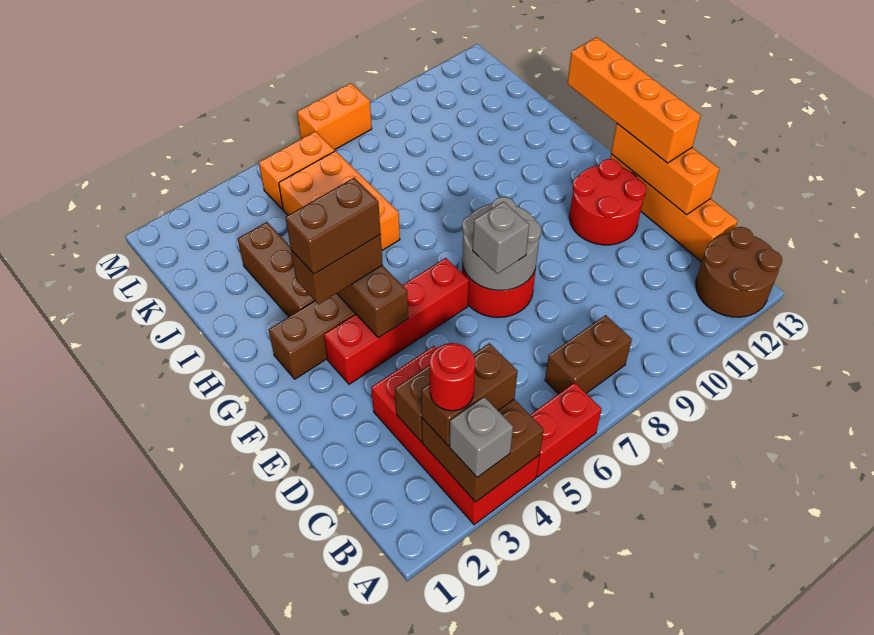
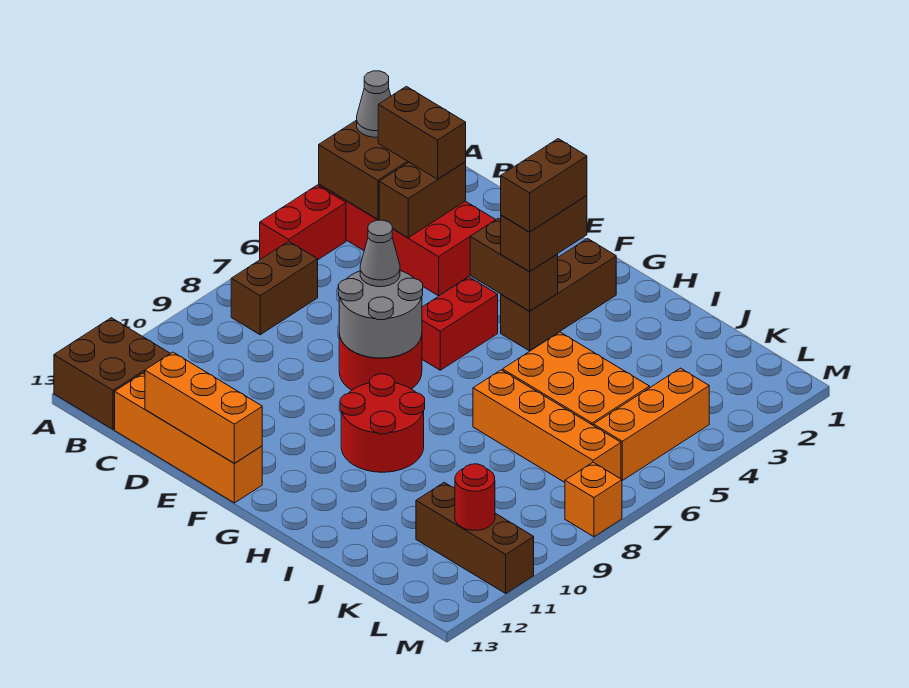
grey brick A3 level 3 -> grey cone A3 level 3
brown round brick A12:B13 level 1 -> brown brick A12:B13 level 1
brown brick B3:B4 level 3 -> brown brick B3:C3 level 3
red round brick B3 level 4 -> red round brick L11 level 2
grey brick E7 level 3 -> grey cone E7 level 3
red round brick E11:F12 level 1 -> red round brick G9:H10 level 1
orange brick E13:H13 level 3 -> orange brick I7:L7 level 1
red brick F3:F6 level 1 -> red brick F5:F6 level 1
brown brick H3:J3 level 1 -> brown brick K11:M11 level 1
orange brick L5:L6 level 1 -> orange brick L4:L6 level 1
orange brick M7:M8 level 1 -> orange brick M8 level 1

